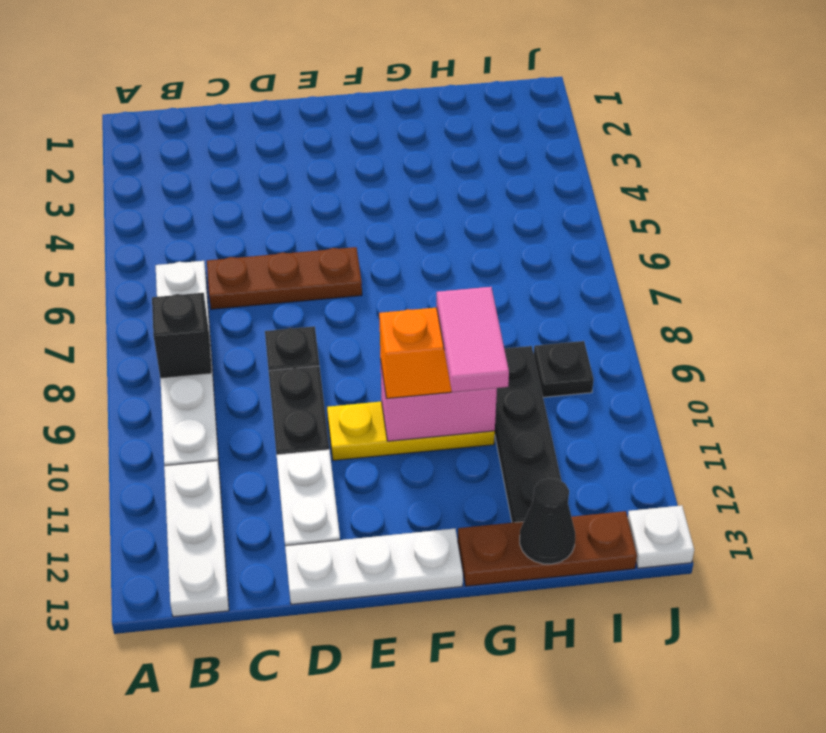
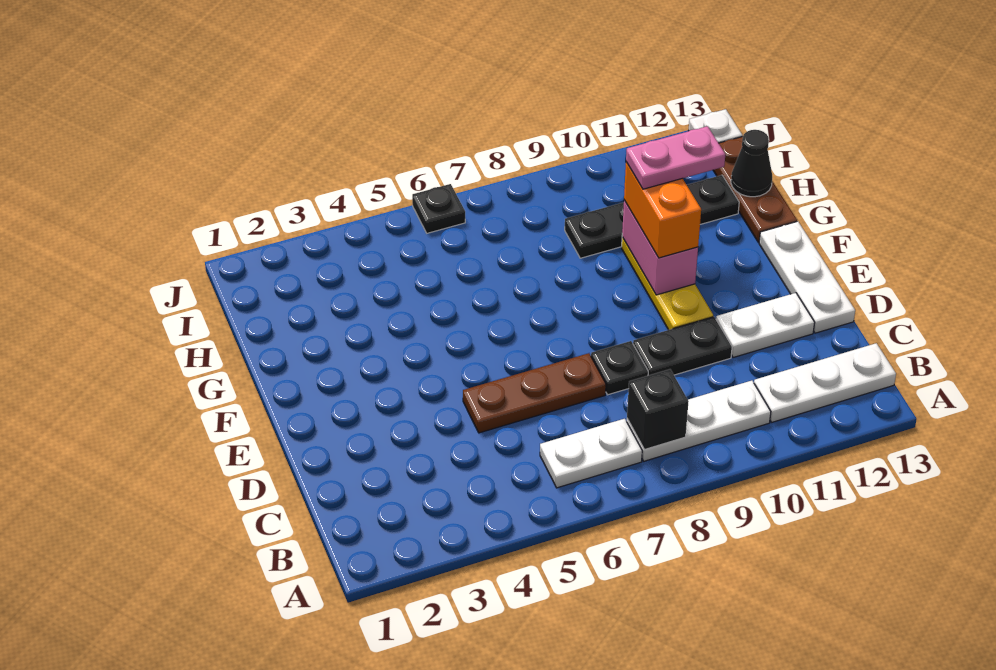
brown plate C6:E6 level 1 -> brown plate D5:D7 level 1
pink tile G10:G11 level 4 -> pink plate G10:G11 level 4
black plate I9 level 1 -> black plate J6 level 1

